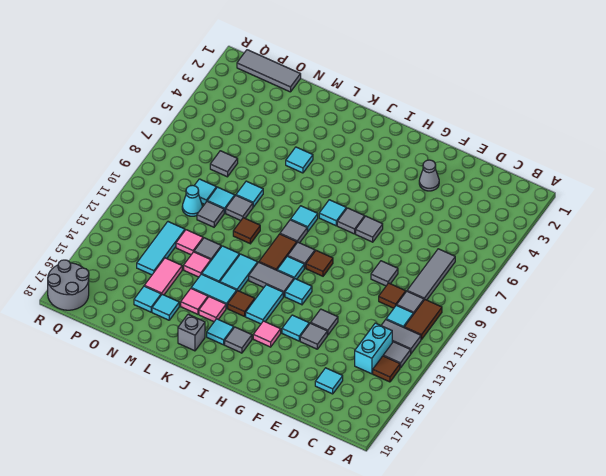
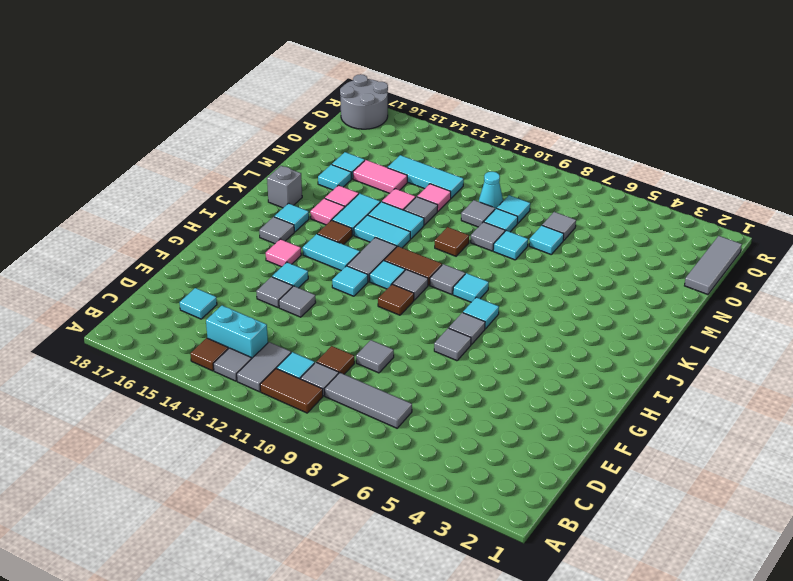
grey cone F3 level 1 -> none
cyan tile L5 level 1 -> cyan tile N7 level 1

